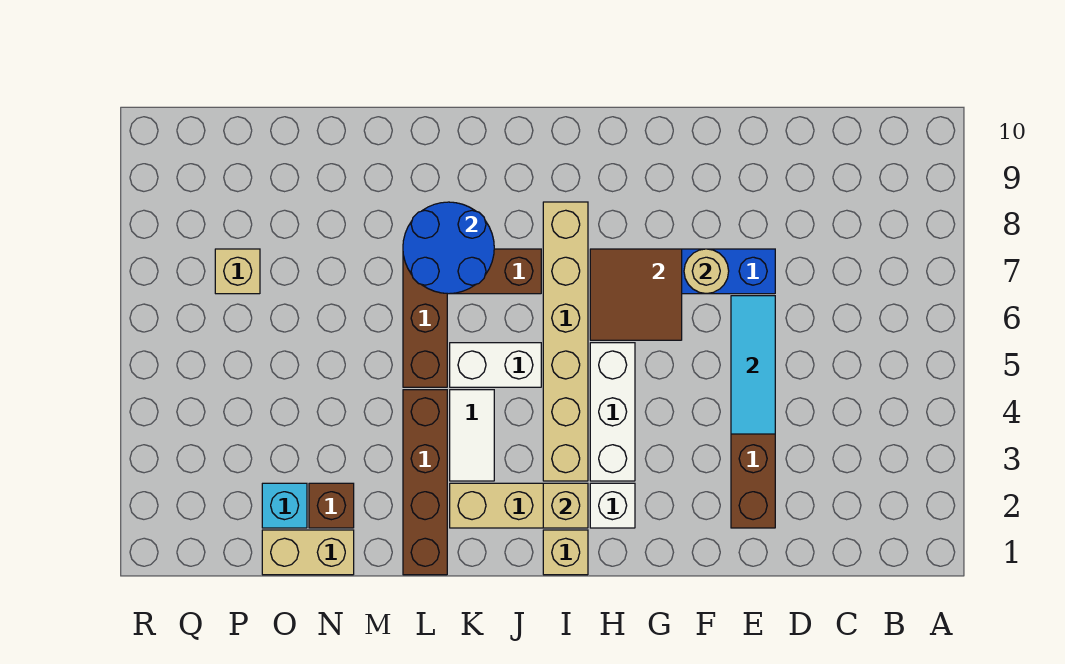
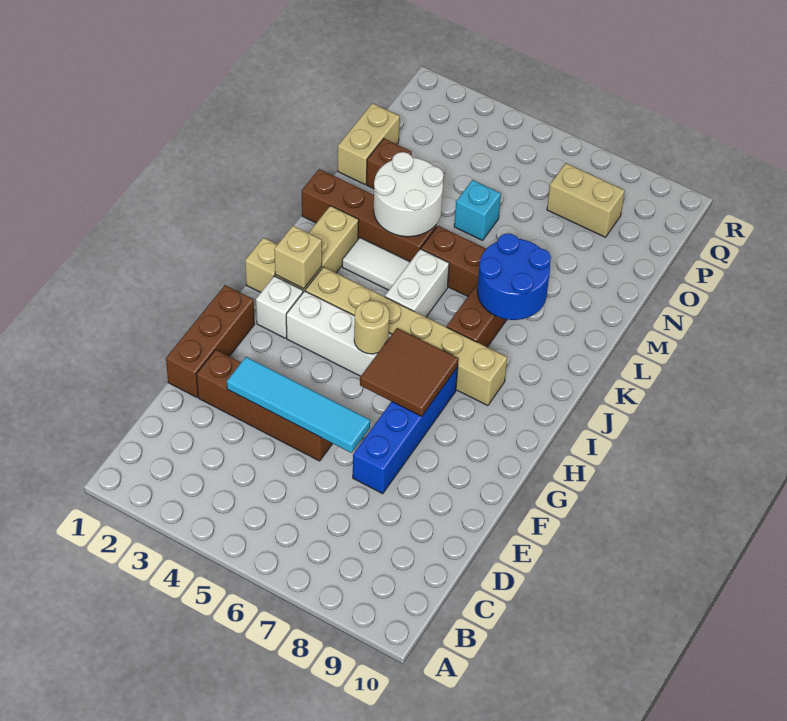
none -> brown brick E1:G1 level 1
cyan tile E4:E6 level 2 -> cyan tile E3:E6 level 2
tan round brick F7 level 2 -> tan round brick H5 level 2
none -> white round brick L3:M4 level 2
cyan brick O2 level 1 -> cyan brick N5 level 1
tan brick P7 level 1 -> tan brick P7:P8 level 1

